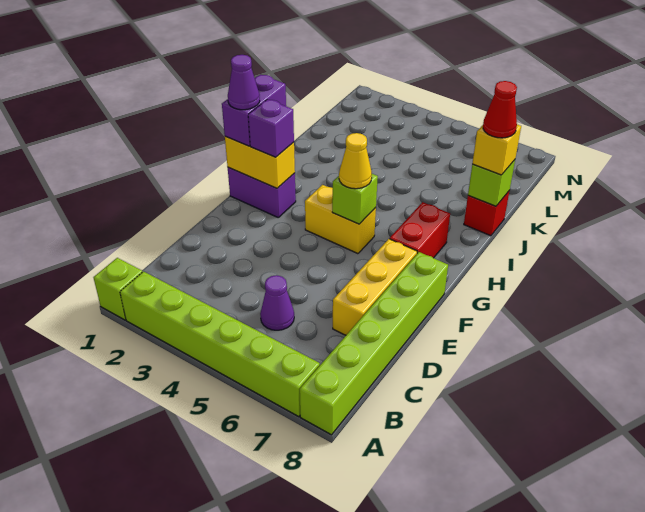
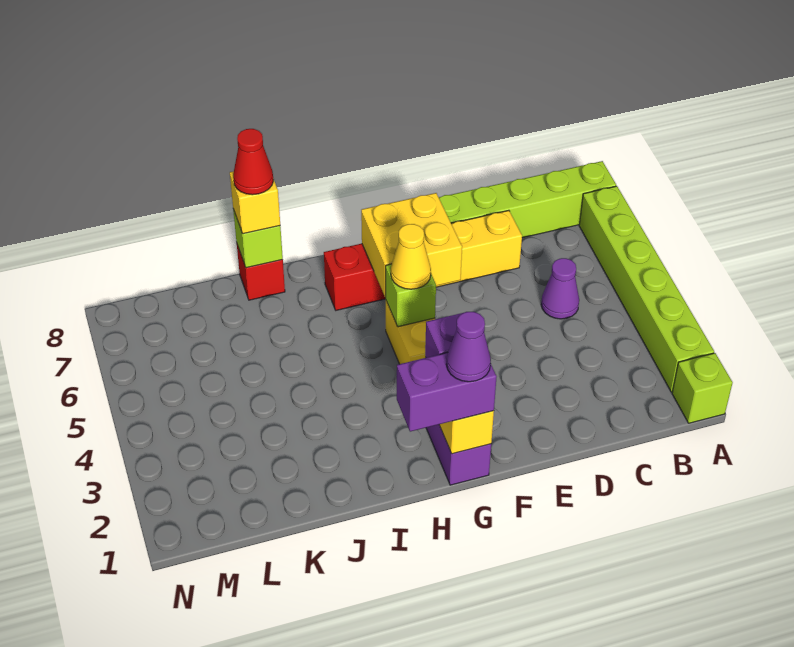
none -> yellow brick F6:G7 level 2

